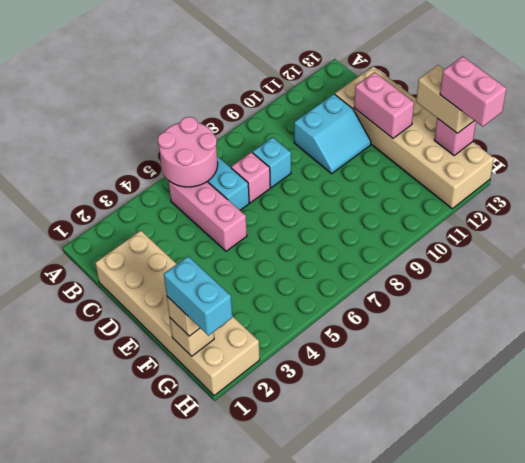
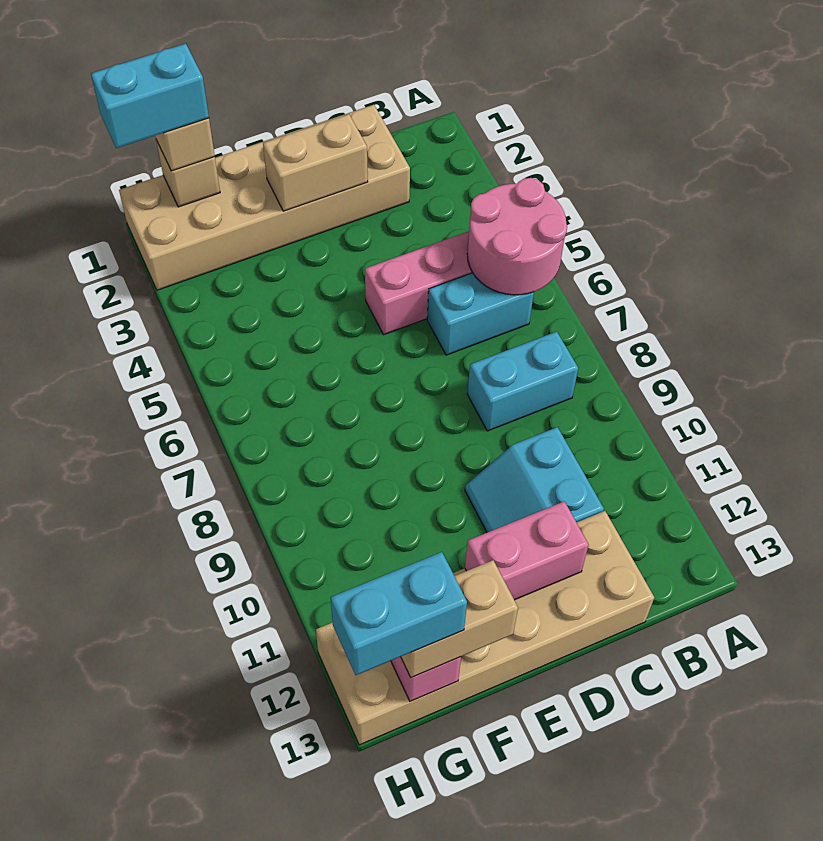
pink brick C7 level 1 -> none
cyan brick C8 level 1 -> cyan brick B8:C8 level 1
none -> tan brick D2:E2 level 2
pink brick G13:H13 level 4 -> cyan brick G13:H13 level 4

